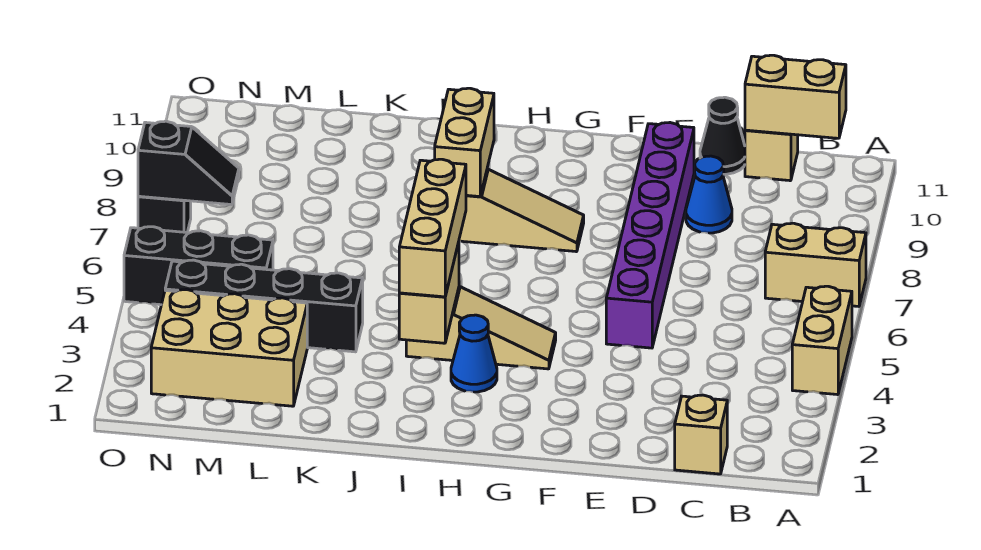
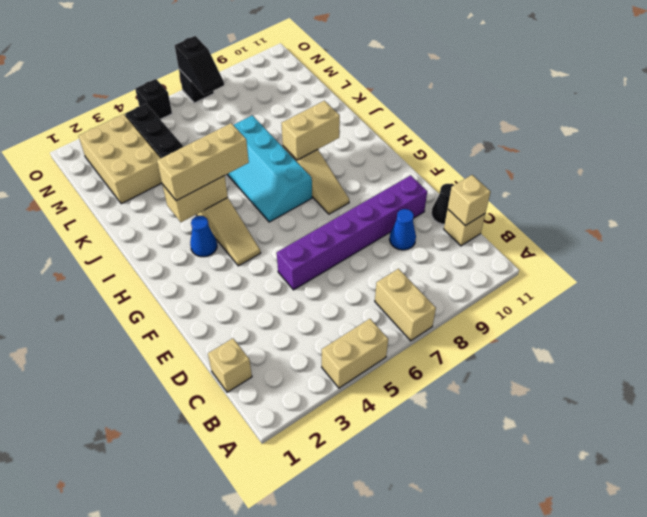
tan brick B11:C11 level 2 -> tan brick C11 level 2
none -> cyan slope H6:K7 level 1 top 7
black brick M5:O5 level 1 -> black brick O5 level 1

